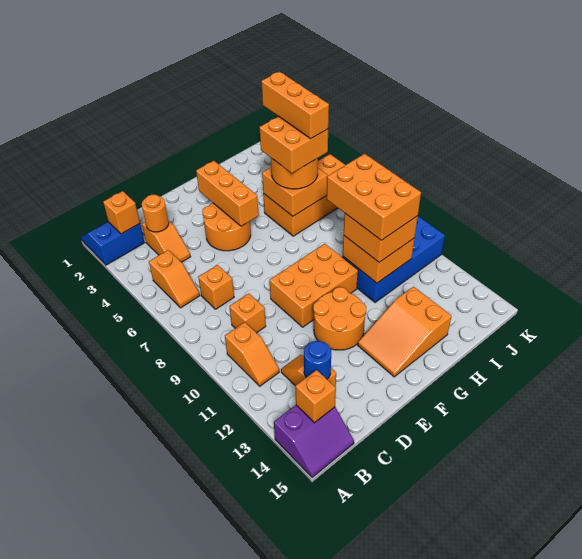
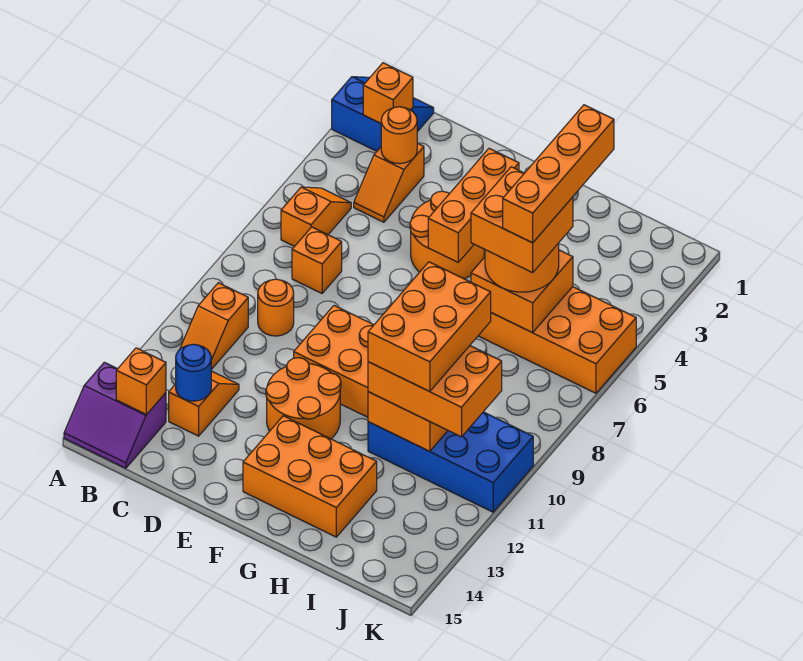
orange slope B5:B6 level 1 top 5 -> orange slope B5:B6 level 1 top 6
orange brick C9 level 1 -> orange round brick C9 level 1
orange slope F13:H14 level 1 top H -> orange brick F13:H14 level 1
orange brick H10:I11 level 3 -> orange brick H10:J11 level 3
orange brick I4:I6 level 5 -> orange brick I3:I6 level 5

